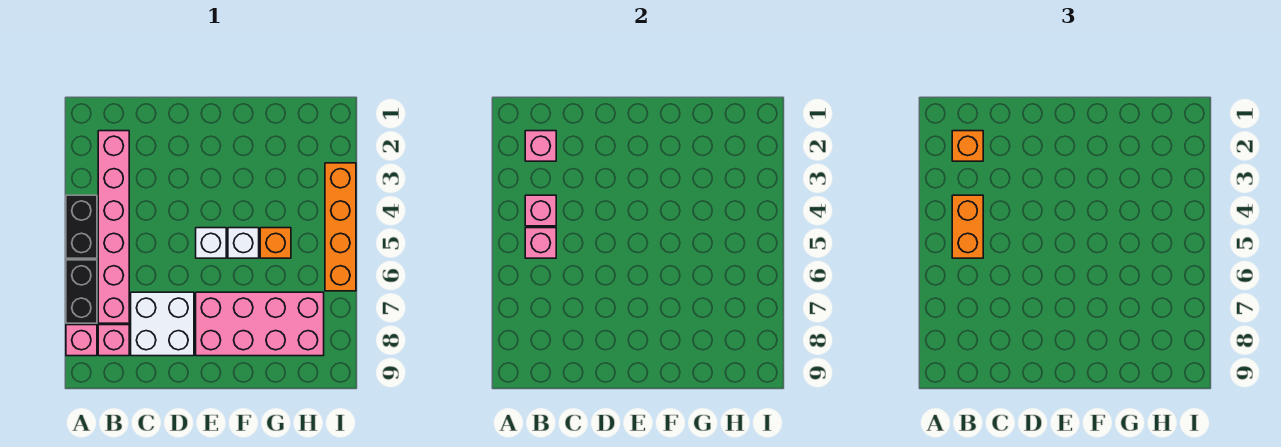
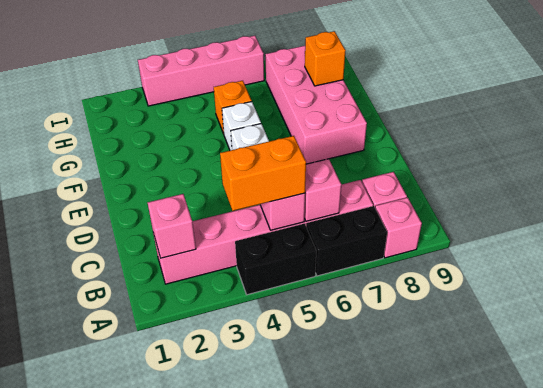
orange brick B2 level 3 -> orange brick G8 level 2
pink brick B4 level 2 -> pink brick B6 level 2
white brick C7:D8 level 1 -> none
orange brick I3:I6 level 1 -> pink brick I3:I6 level 1

